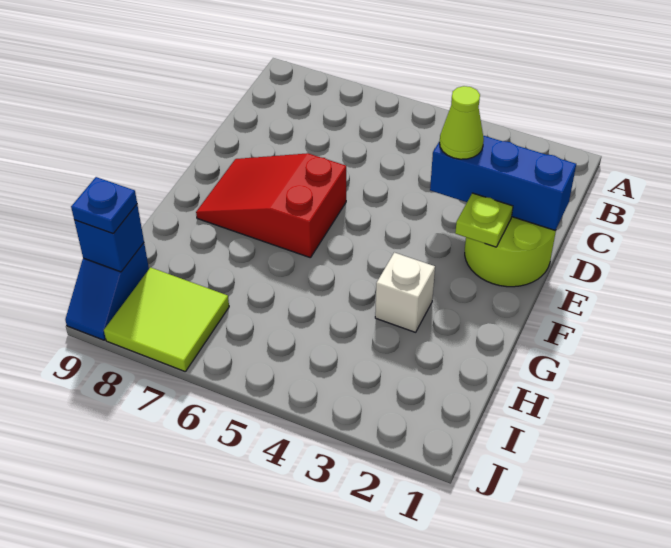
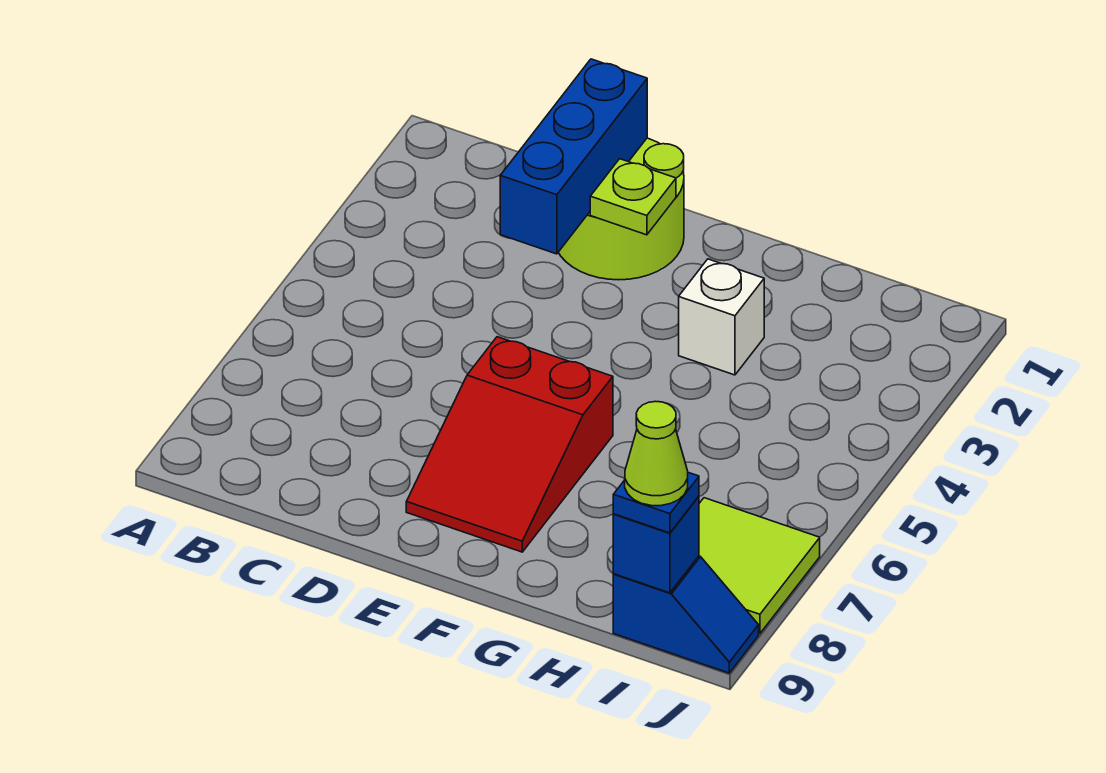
lime cone D3 level 3 -> lime cone I9 level 4

